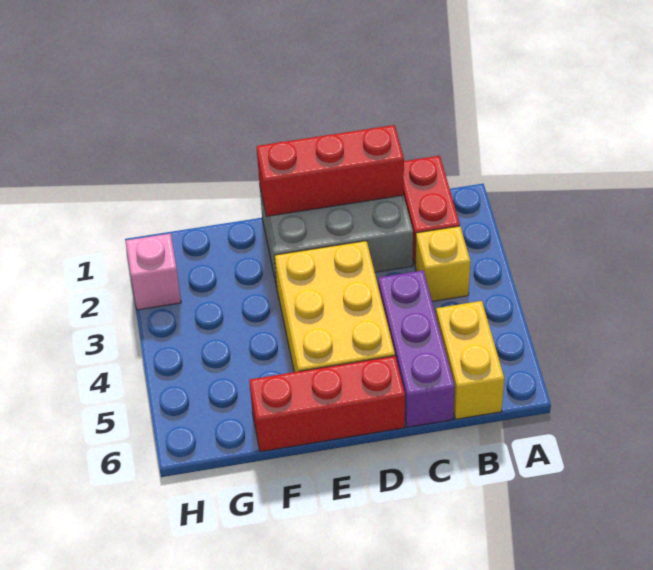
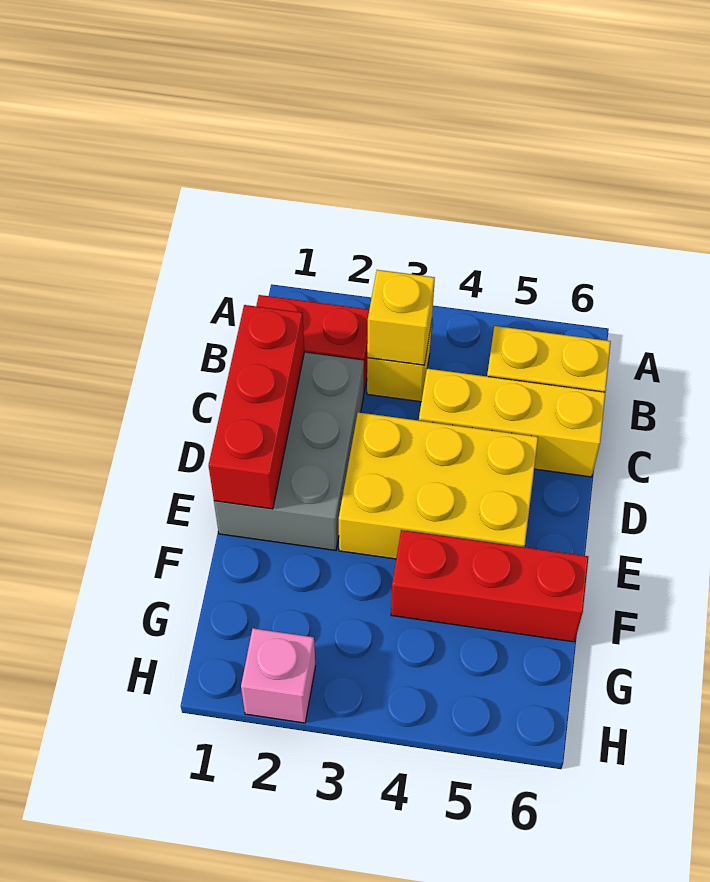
none -> yellow brick B3 level 2
purple brick C4:C6 level 1 -> yellow brick C4:C6 level 1
red brick D6:F6 level 1 -> red brick F4:F6 level 1

